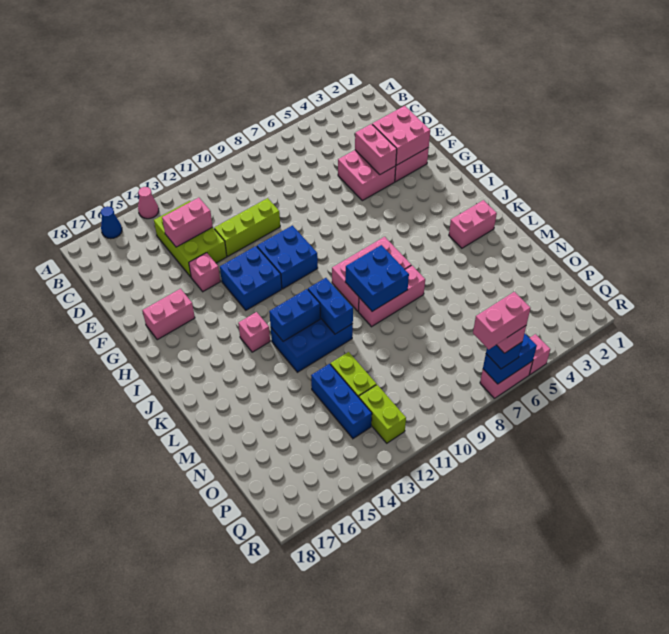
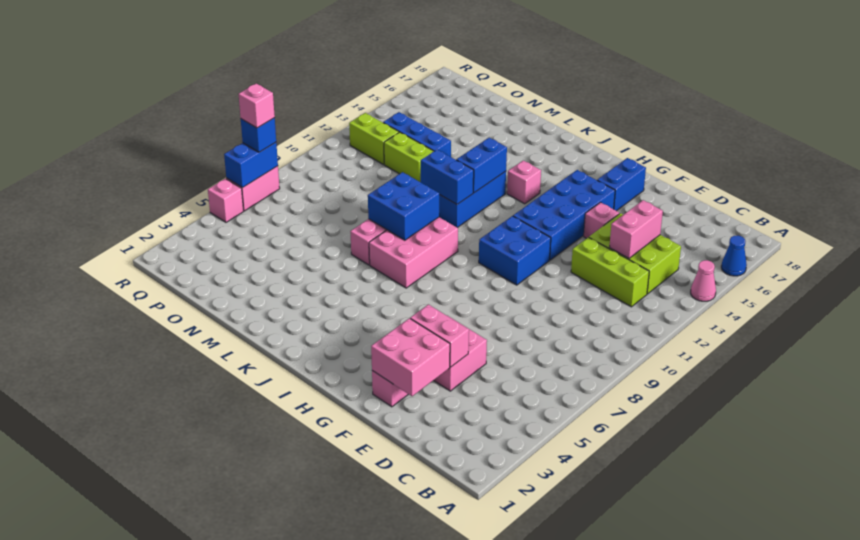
lime brick E10:E12 level 1 -> lime brick C12:E12 level 1
blue brick G12:H13 level 1 -> blue brick G12:H15 level 1
pink brick G16:G17 level 1 -> blue brick G16:G17 level 1
pink brick K2:K3 level 1 -> none
pink brick R7:R8 level 5 -> none

